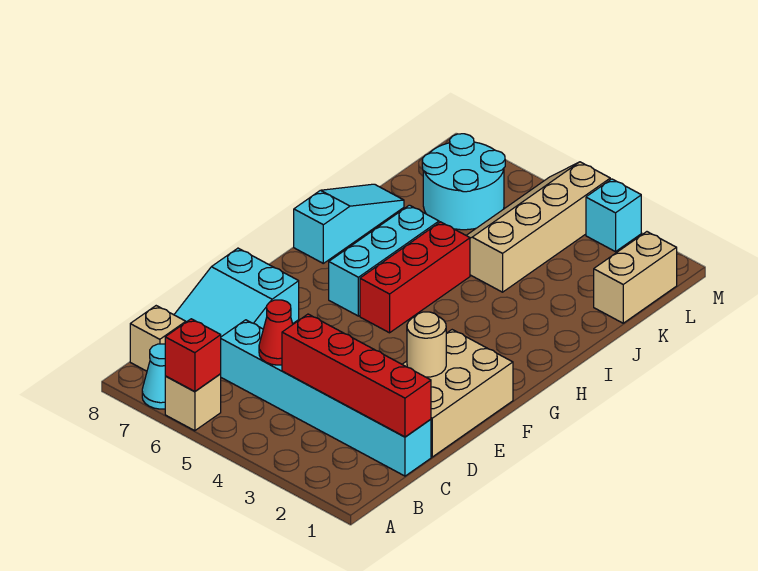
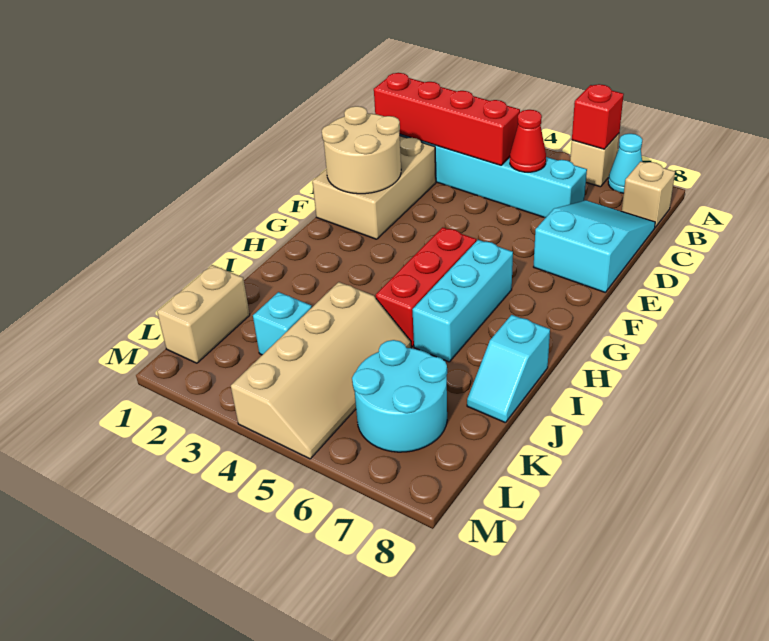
tan round brick E2 level 2 -> tan round brick E1:F2 level 2
cyan slope H8:J8 level 1 top H -> cyan slope I8:J8 level 1 top I
cyan brick M3 level 1 -> cyan brick K3 level 1

